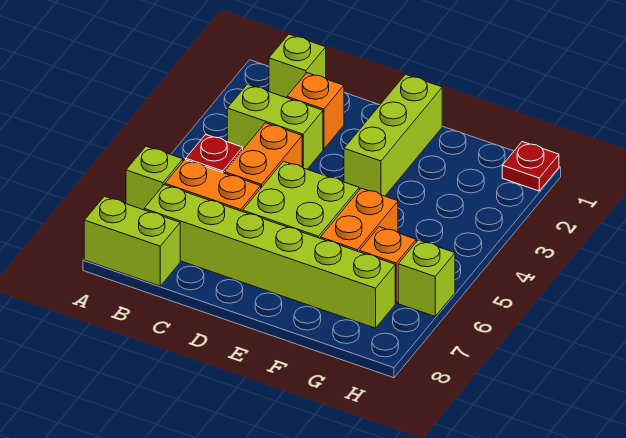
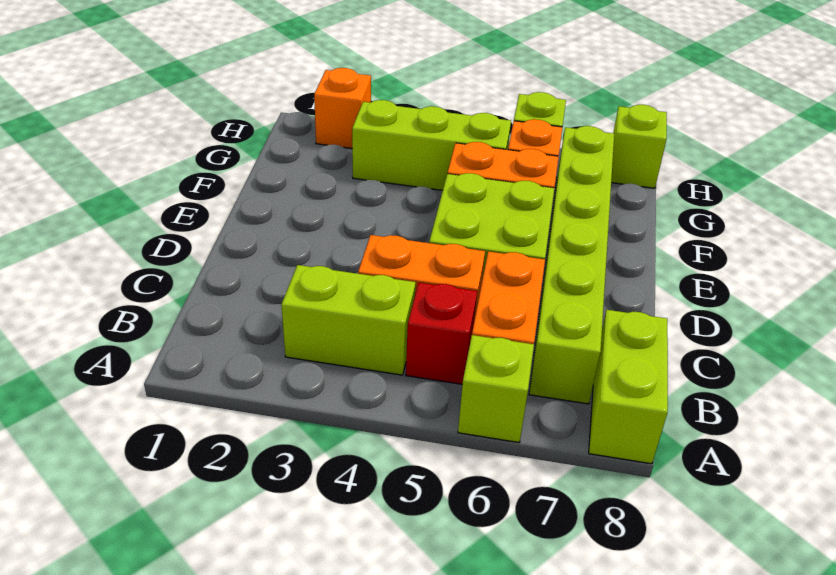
lime brick B1 level 1 -> lime brick H8 level 1
lime brick B3:C3 level 1 -> lime brick B3:B4 level 1
orange brick C2 level 1 -> orange brick H2 level 1
lime brick E1:E3 level 1 -> lime brick G3:G5 level 1
red plate H1 level 1 -> none

